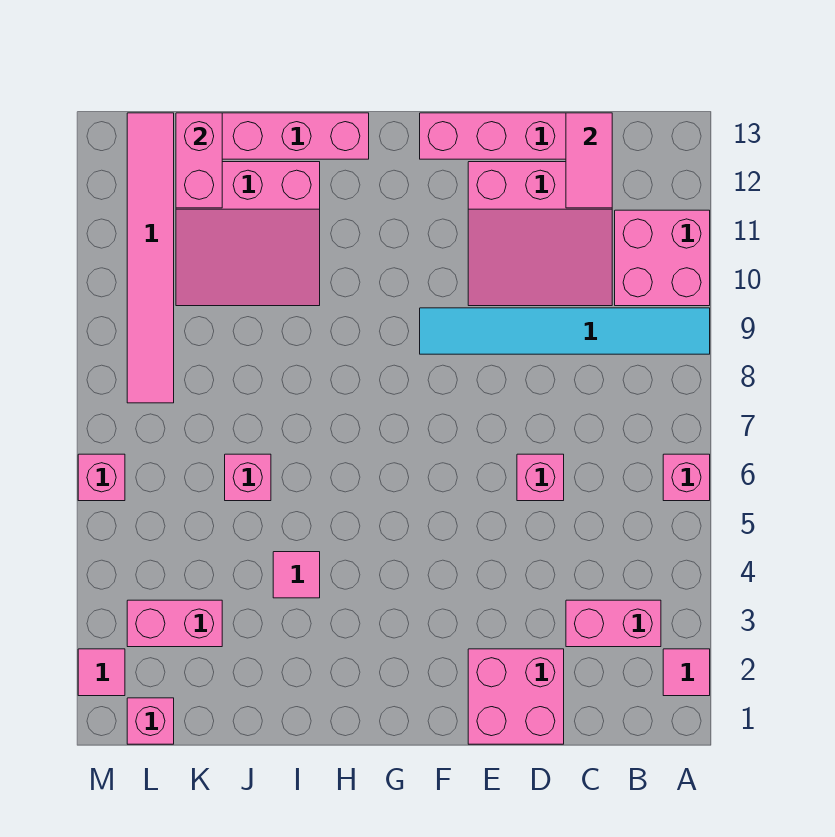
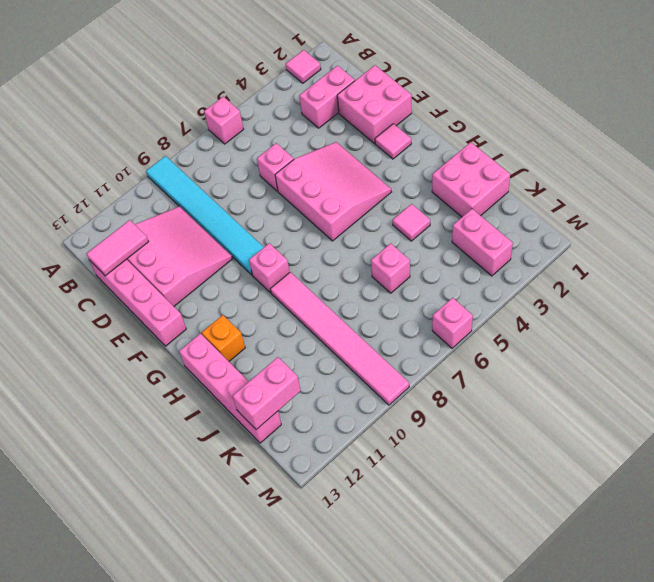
pink brick A10:B11 level 1 -> pink brick I1:J2 level 1
pink brick B3:C3 level 1 -> pink brick C2:C3 level 1
none -> orange brick H12 level 1
pink slope I10:K12 level 1 top 12 -> pink slope E4:G6 level 1 top 6
pink brick L1 level 1 -> pink brick G9 level 1
pink tile L8:L13 level 1 -> pink tile H9:M9 level 1
pink tile M2 level 1 -> pink tile F2 level 1

